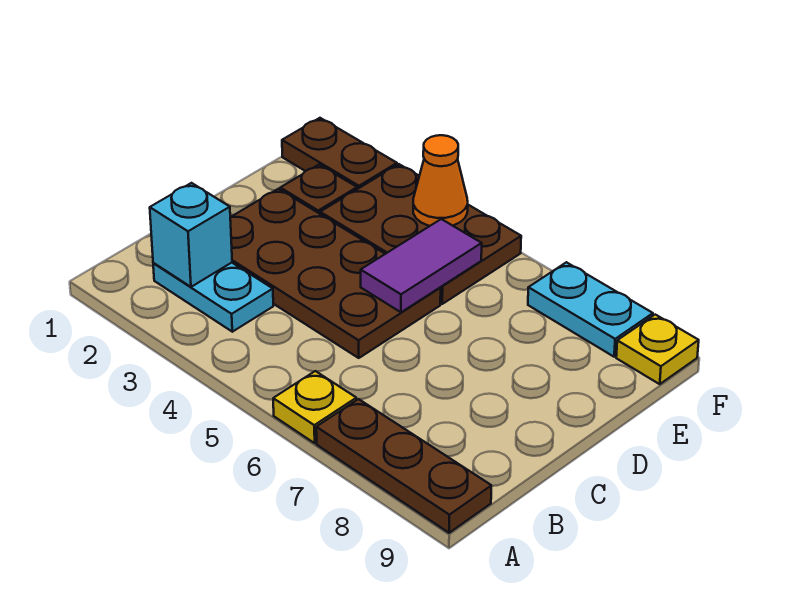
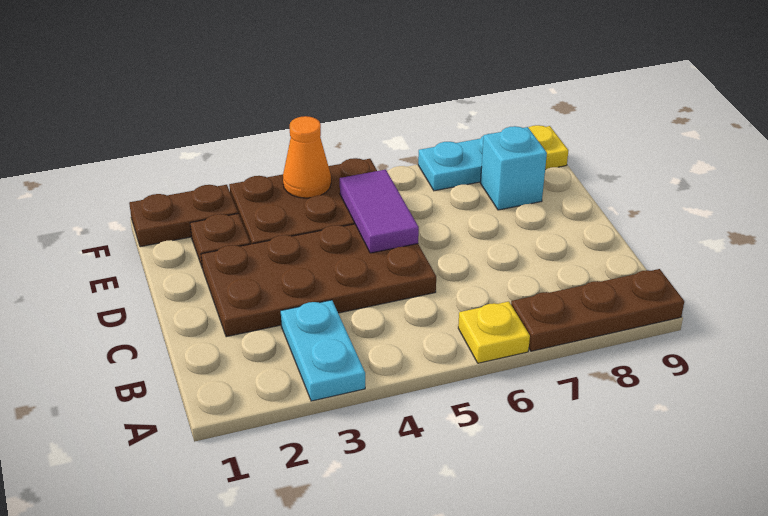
cyan plate B2:B3 level 1 -> cyan plate A3:B3 level 1
cyan brick B2 level 2 -> cyan brick E8 level 1

